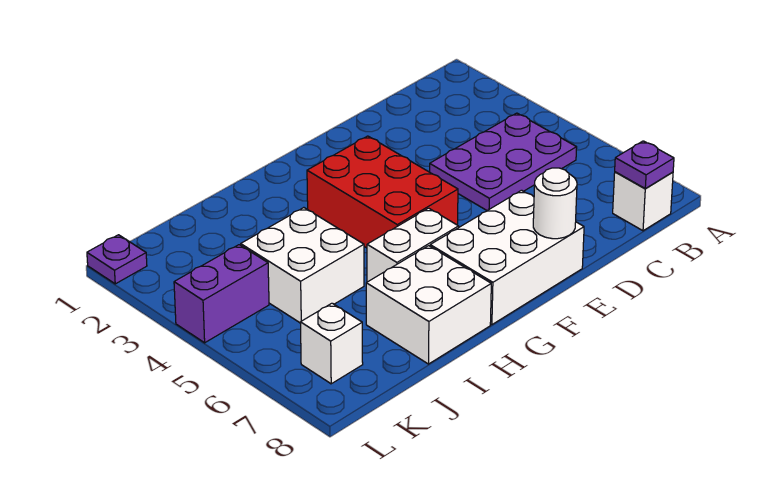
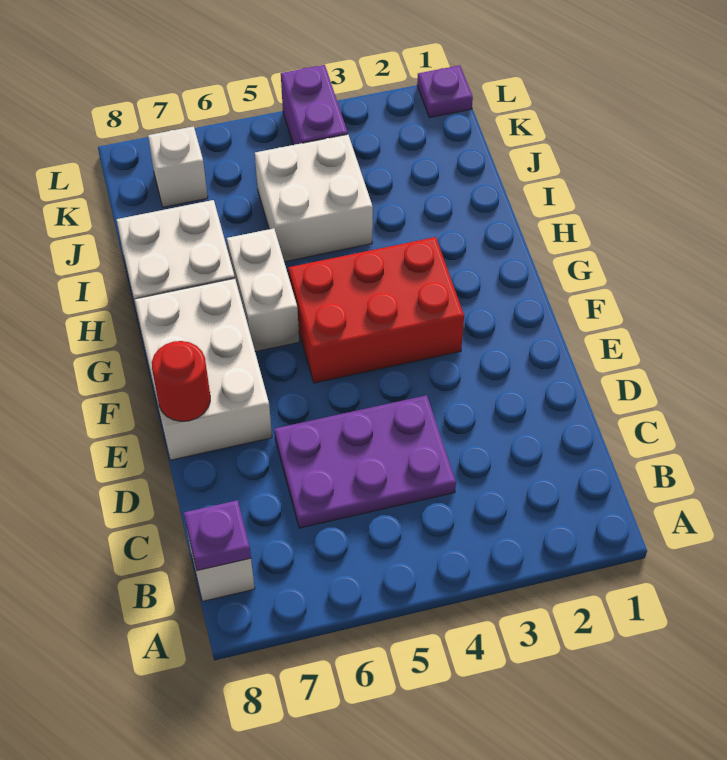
purple plate B4:D5 level 1 -> purple plate C4:D6 level 1
white round brick E8 level 2 -> red round brick E8 level 2

